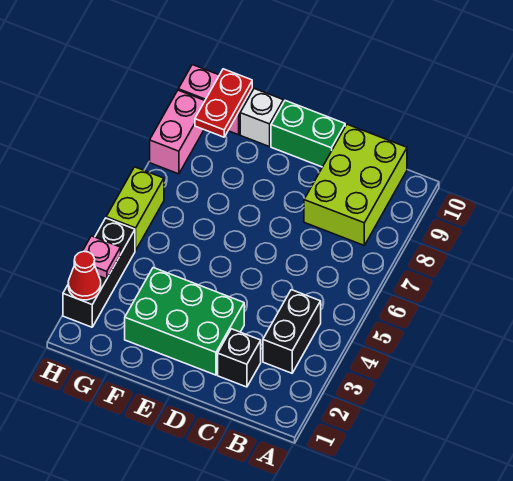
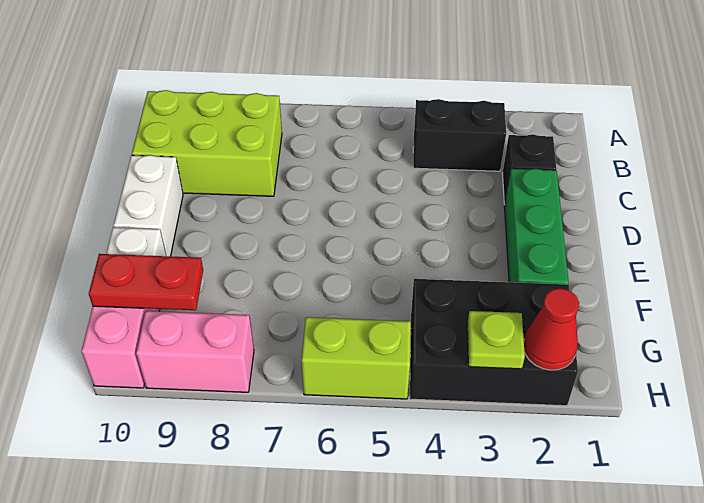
green brick D2:F3 level 1 -> green brick D2:F2 level 1
green brick D10:E10 level 1 -> white brick D10:E10 level 1
black brick H2:H4 level 1 -> black brick G2:H4 level 1
pink plate H3 level 2 -> lime plate H3 level 2

